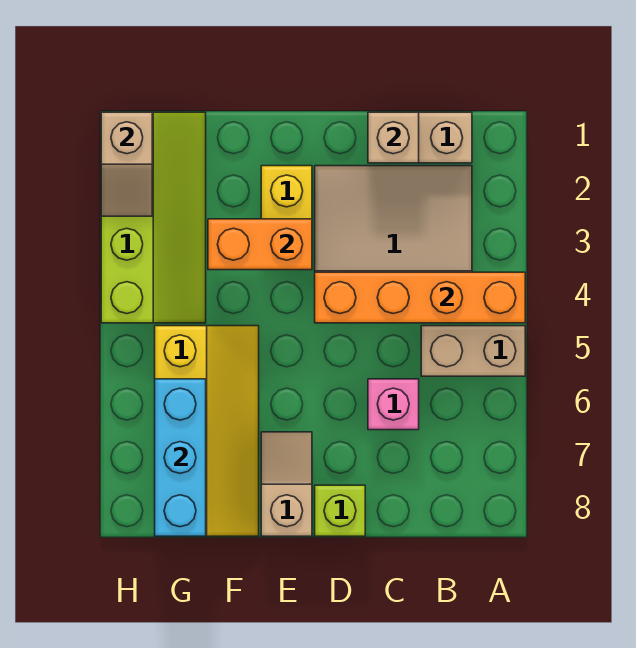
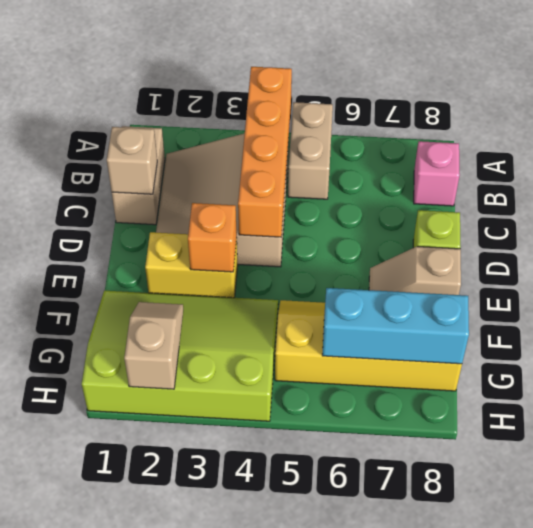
pink brick C6 level 1 -> pink brick B8 level 1
orange brick E3:F3 level 2 -> orange brick E3 level 2
lime slope G1:H4 level 1 top H -> lime slope F1:H4 level 1 top H
tan slope H1:H2 level 2 top 1 -> tan slope G2:H2 level 2 top H

